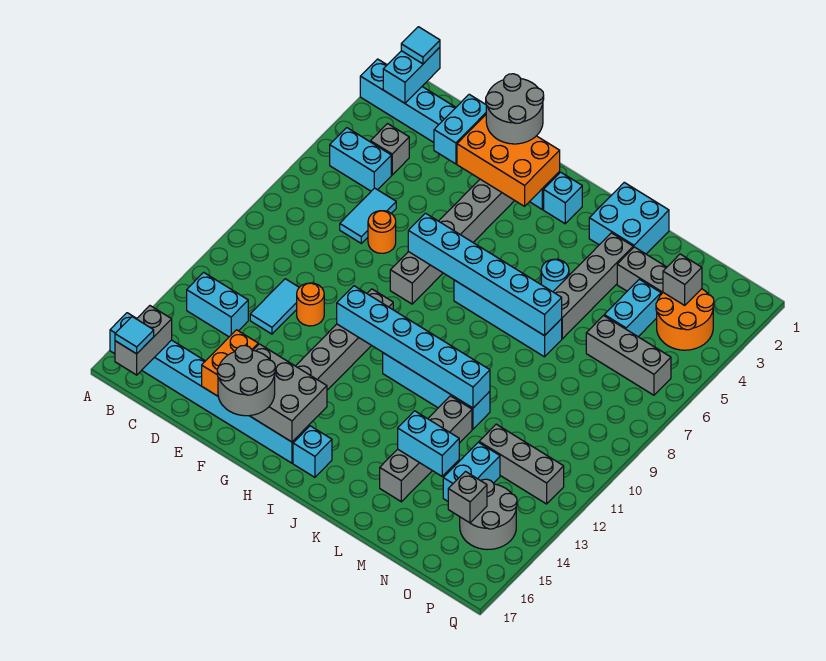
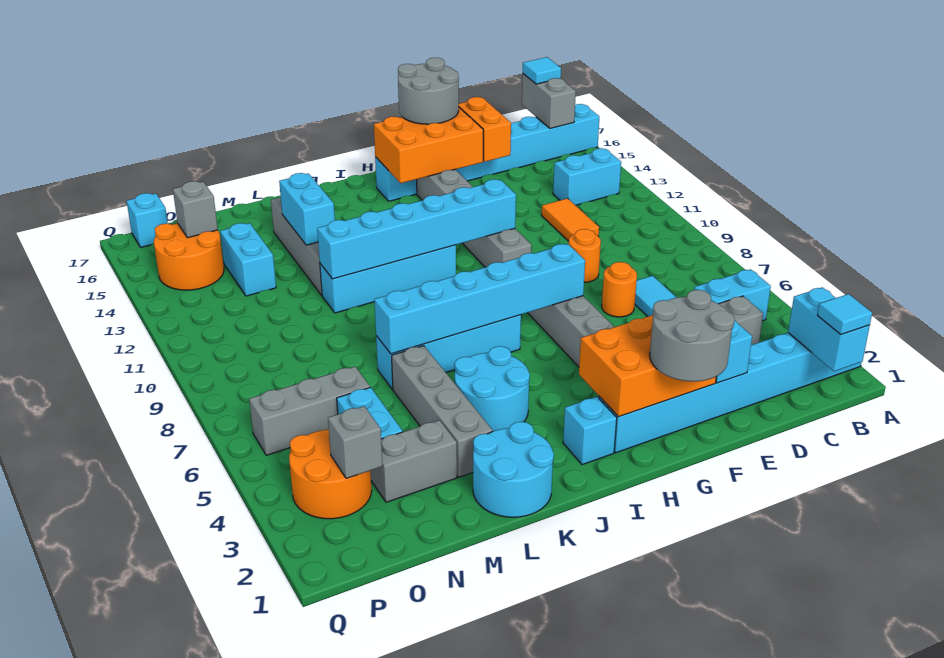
cyan tile D11:D12 level 1 -> orange tile D11:D12 level 1
orange round brick E11 level 1 -> orange round brick E9 level 1
grey brick F15:H16 level 2 -> orange brick F15:H16 level 2
cyan brick I16 level 1 -> cyan brick P17 level 1
cyan brick K1:L2 level 1 -> cyan round brick K1:L2 level 1
cyan round brick K5 level 1 -> cyan round brick J4:K5 level 1
cyan brick L14:M14 level 2 -> cyan brick L13:L14 level 2
grey brick N12:P12 level 1 -> none
grey round brick O14:P15 level 1 -> orange round brick O14:P15 level 1

